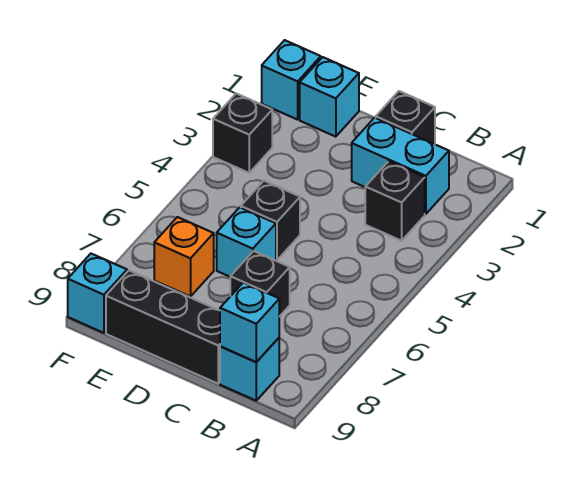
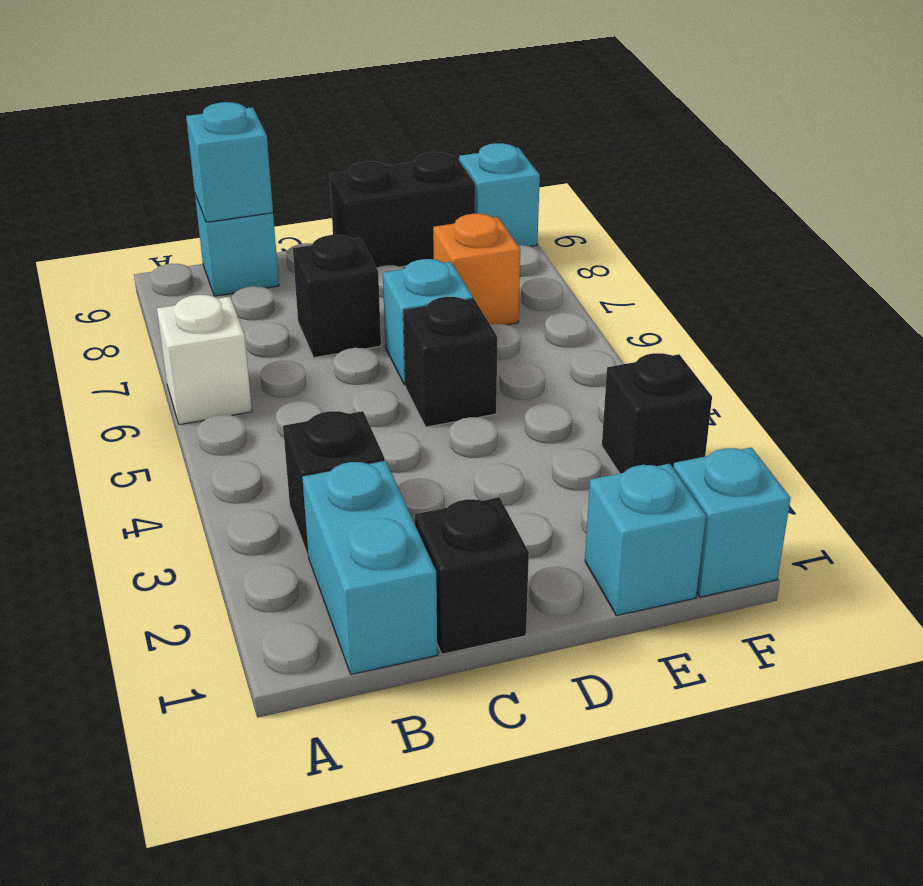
none -> white brick A6 level 1
cyan brick B2:C2 level 1 -> cyan brick B1:B2 level 1
black brick C9:E9 level 1 -> black brick D9:E9 level 1

